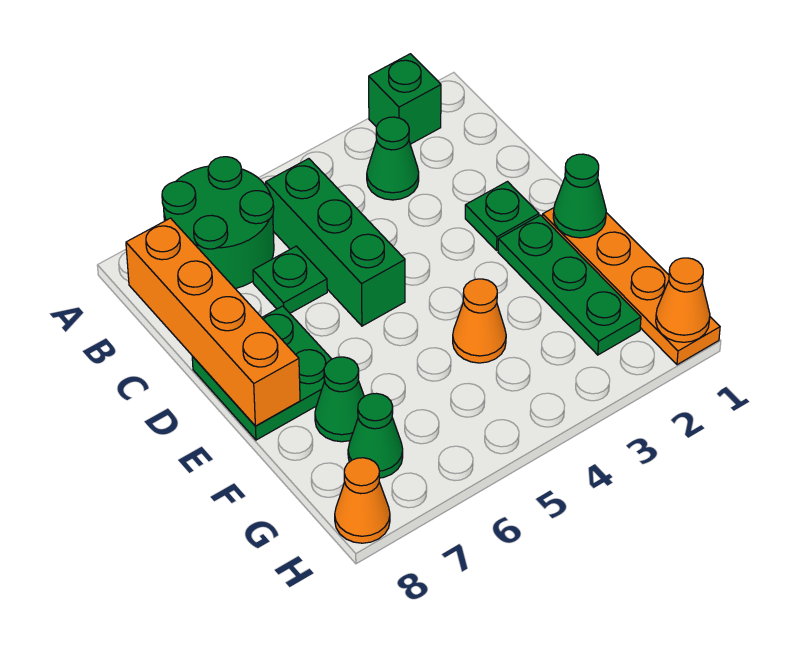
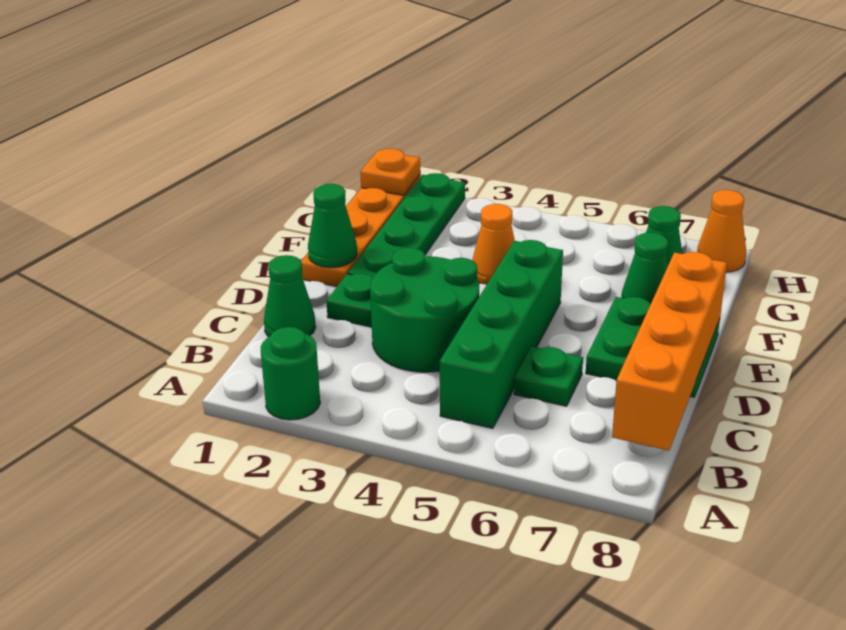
green brick A2 level 1 -> green round brick A2 level 1
green round brick A6:B7 level 1 -> green round brick C3:D4 level 1
green cone B3 level 1 -> green cone C1 level 1
green brick B5:D5 level 1 -> green brick B5:E5 level 1
green plate E2:G2 level 1 -> green plate E2:H2 level 1
orange cone H1 level 2 -> orange plate H1 level 2

